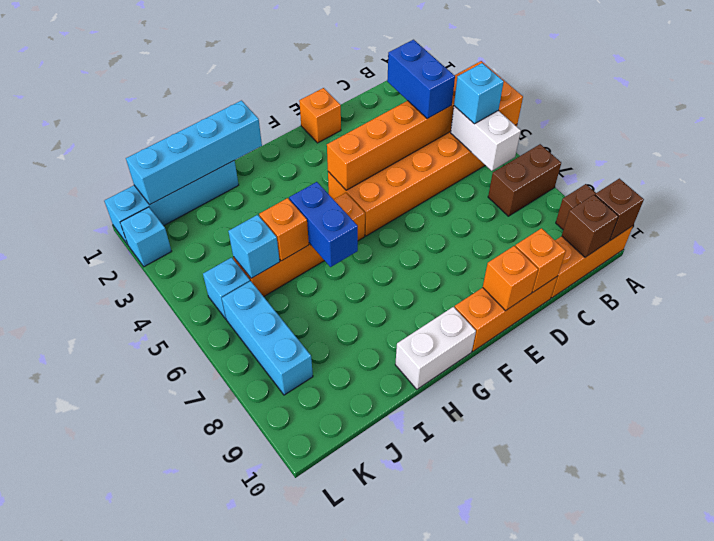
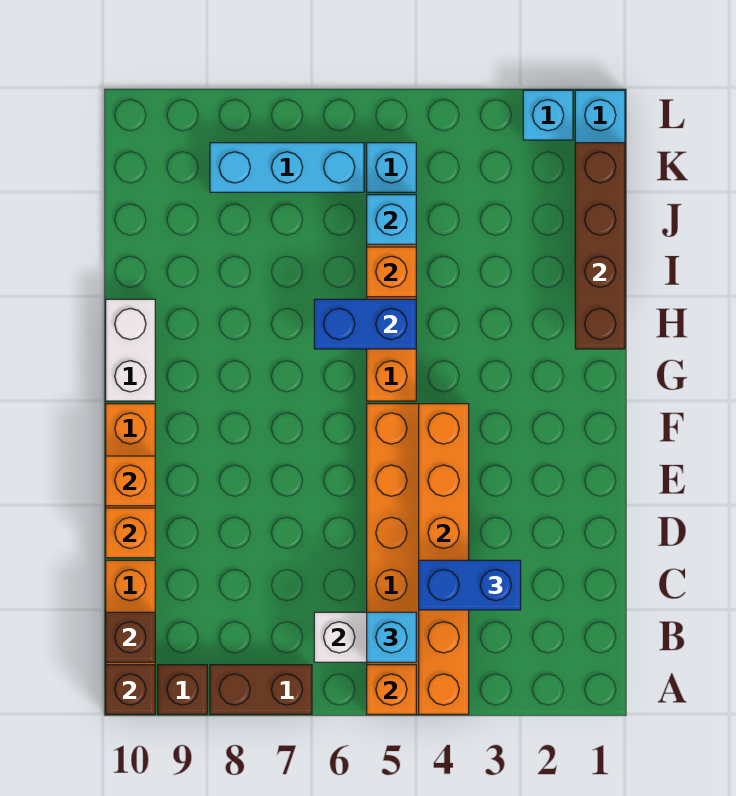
brown brick A7:B7 level 1 -> brown brick A7:A8 level 1
orange brick E1 level 1 -> none
cyan brick H1:K1 level 2 -> brown brick H1:K1 level 2

